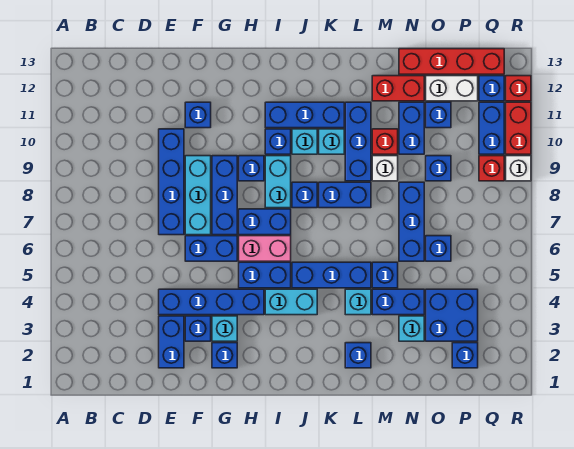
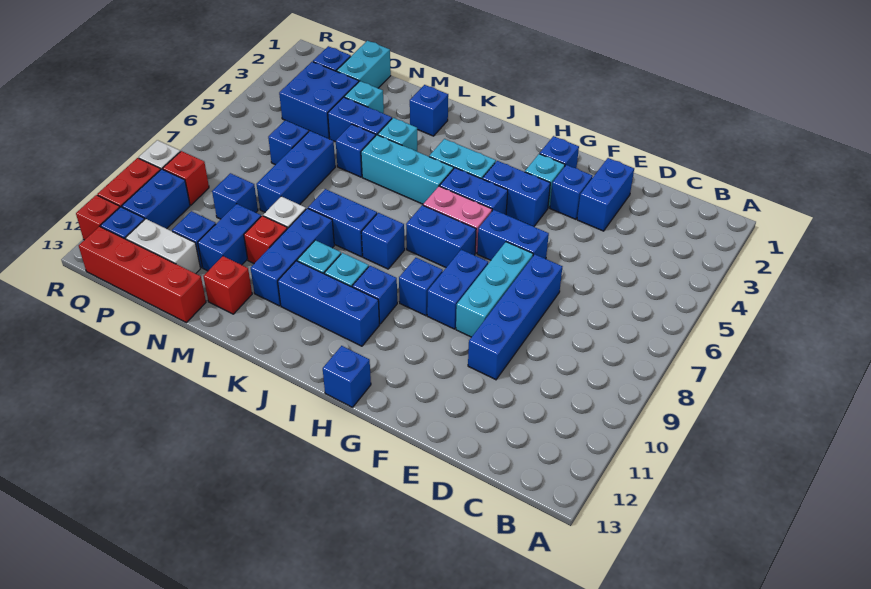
blue brick E4:H4 level 1 -> blue brick G4:H4 level 1
blue brick F11 level 1 -> blue brick H13 level 1
blue brick G7:G9 level 1 -> blue brick G8:G9 level 1
cyan brick I8:I9 level 1 -> cyan brick O1:O2 level 1
blue brick J5:L5 level 1 -> cyan brick J5:L5 level 1
red brick M12:N12 level 1 -> red brick M12 level 1

